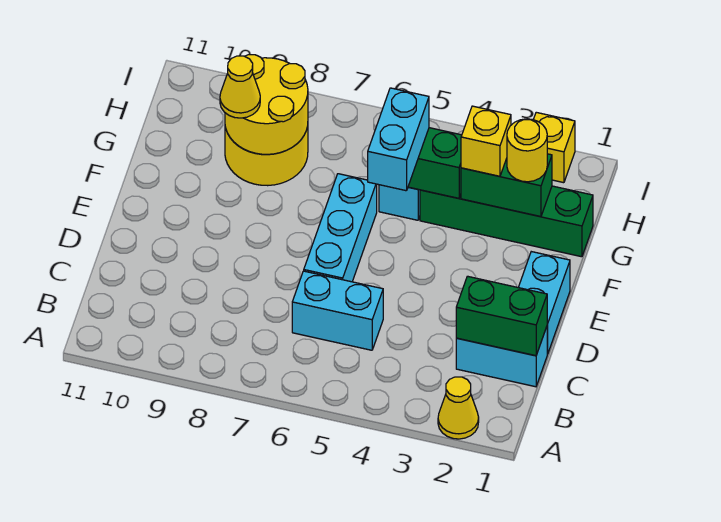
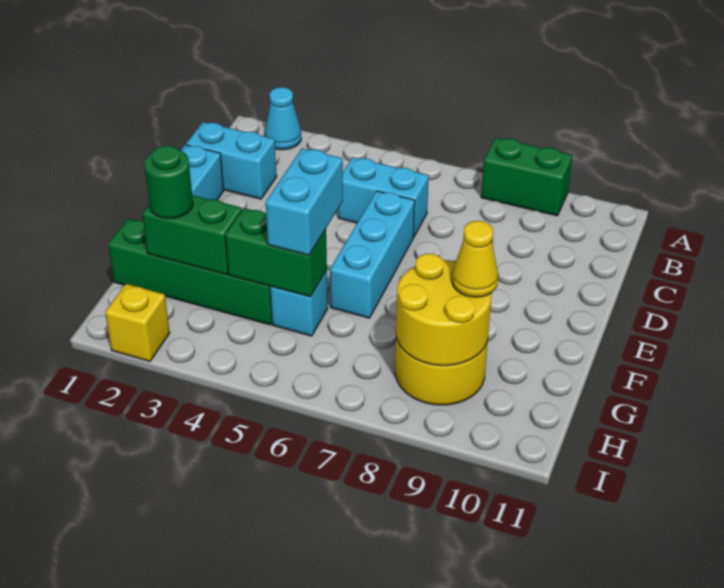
yellow cone A2 level 1 -> cyan cone A2 level 1
green brick C1:C2 level 2 -> green brick A8:A9 level 1
yellow round brick G2 level 3 -> green round brick G2 level 3
yellow brick G3 level 3 -> none

